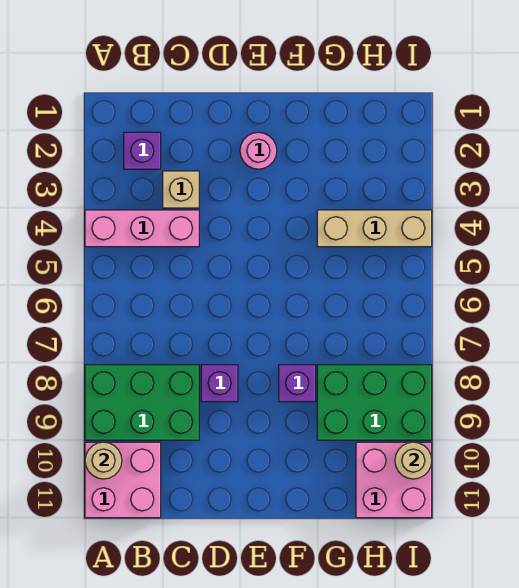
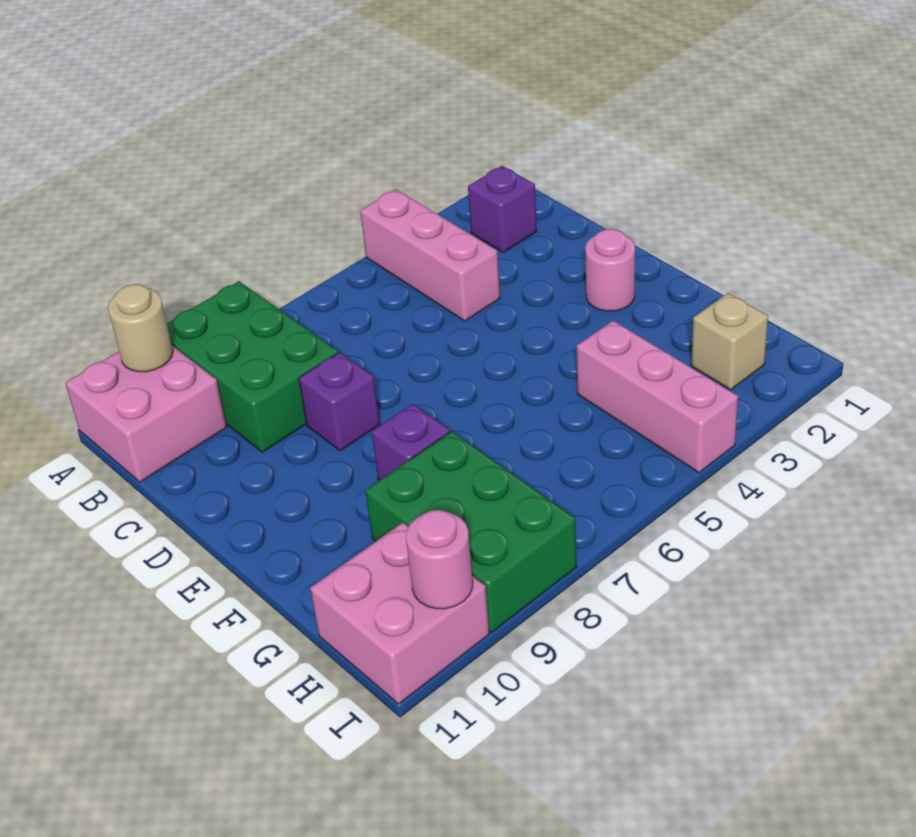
tan brick C3 level 1 -> tan brick H2 level 1
tan brick G4:I4 level 1 -> pink brick G4:I4 level 1
tan round brick I10 level 2 -> pink round brick I10 level 2

